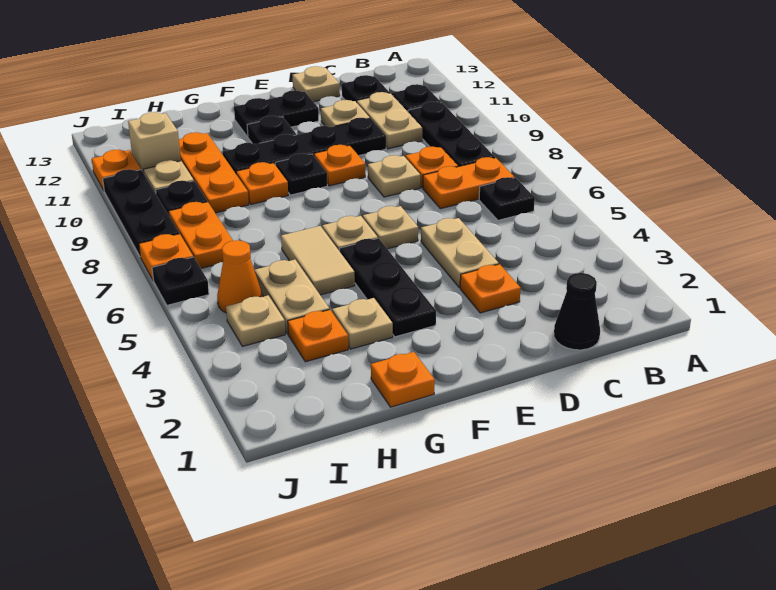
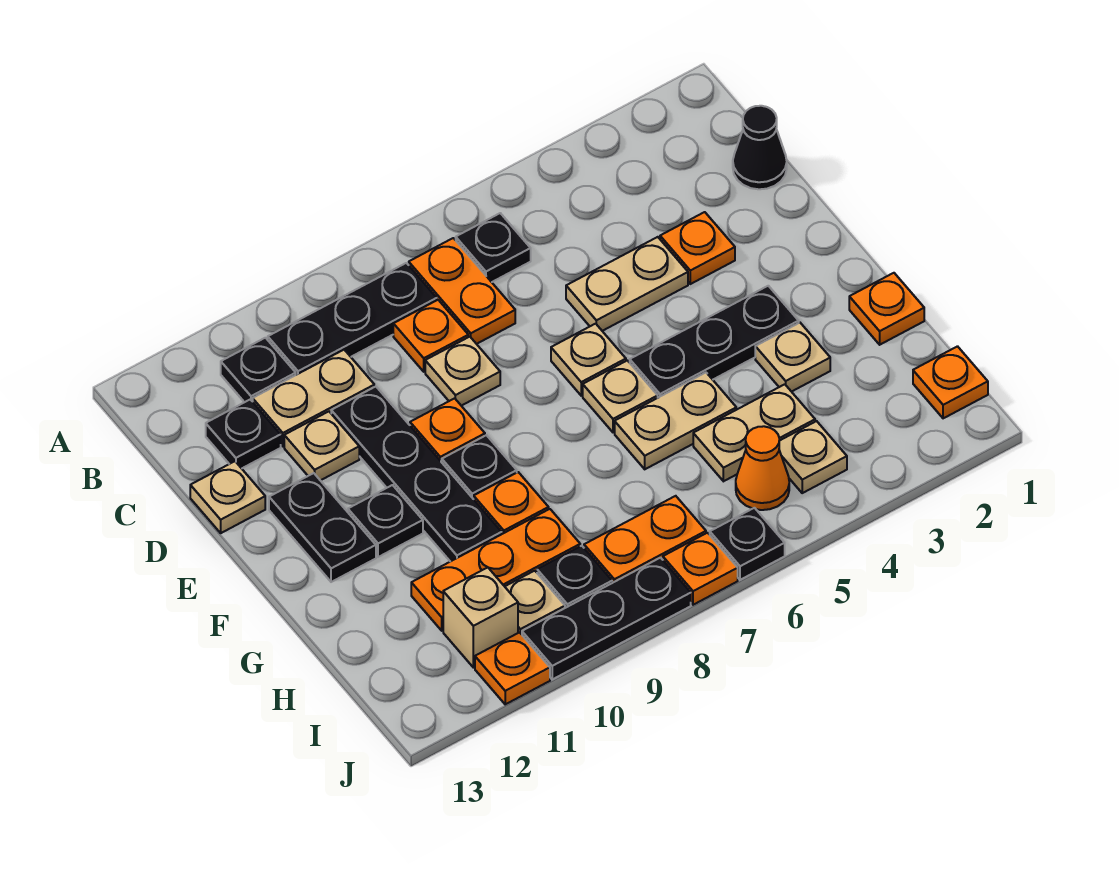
tan tile G5:G6 level 1 -> tan plate G5:G6 level 1
orange plate H3 level 1 -> orange plate I1 level 1

